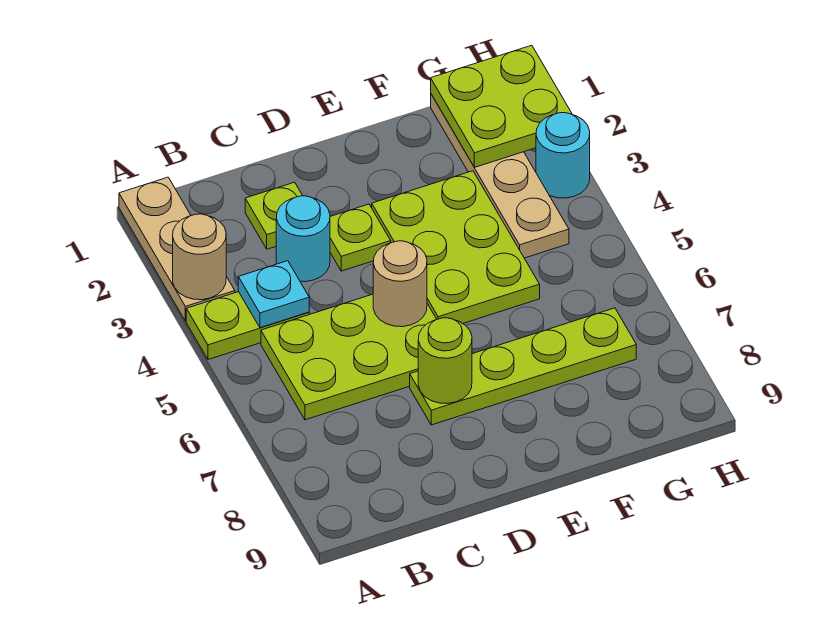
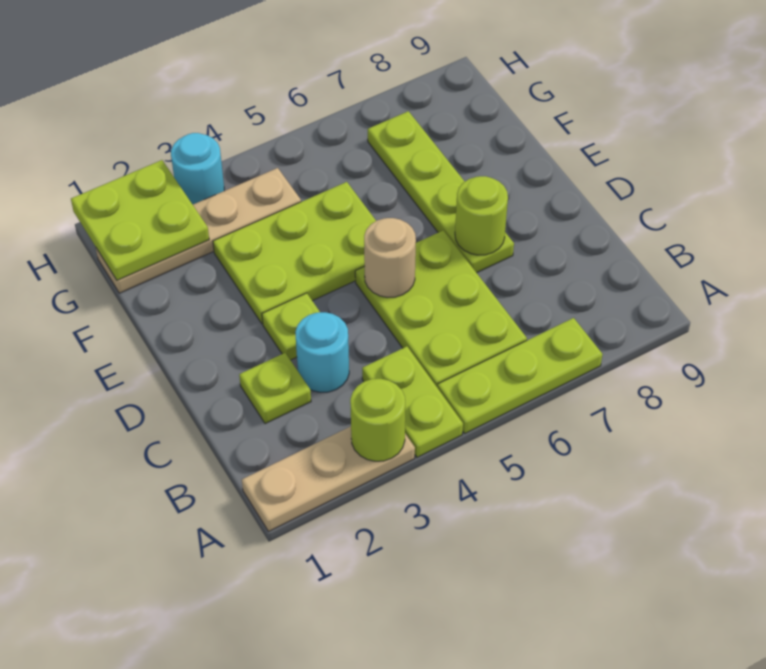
tan round brick A3 level 2 -> lime round brick A3 level 2
none -> lime plate A5:A7 level 1
cyan plate B4 level 2 -> none

